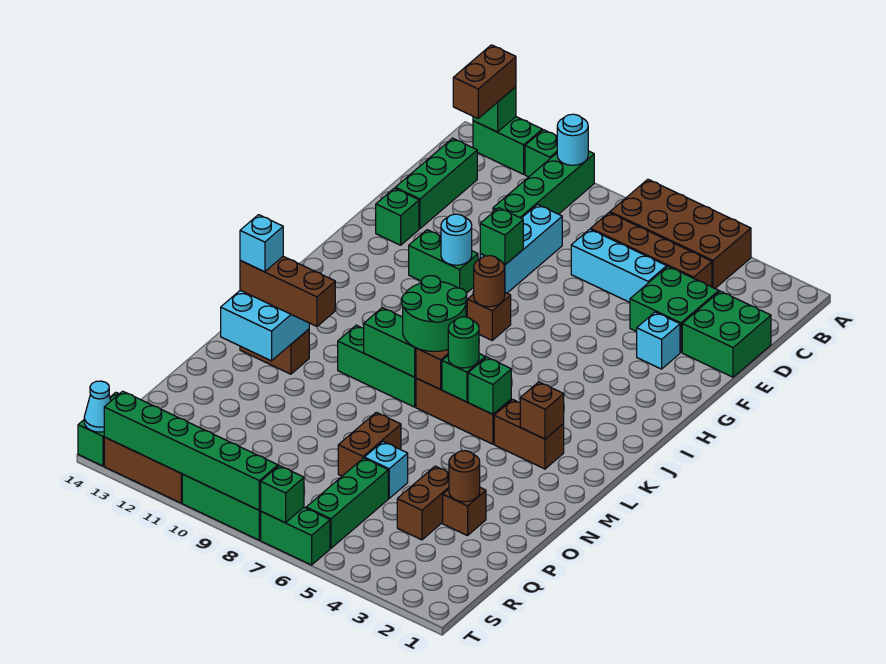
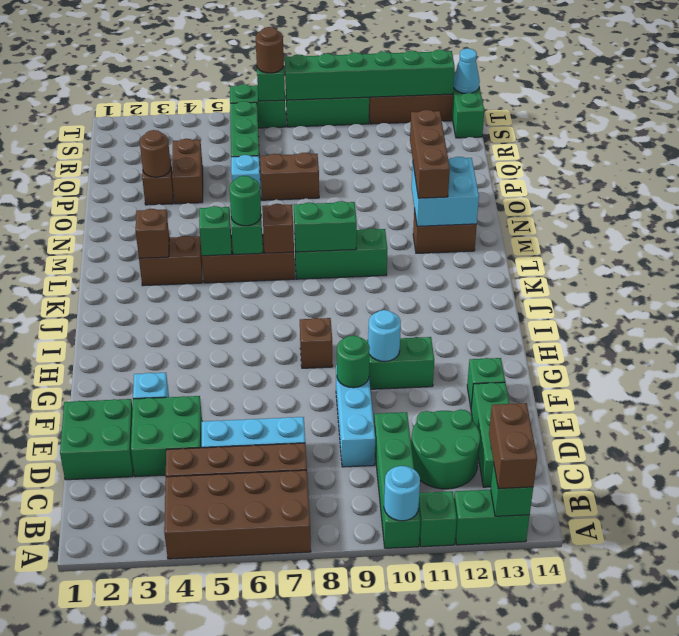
green brick F9 level 2 -> green round brick F9 level 2
brown round brick H8 level 2 -> brown round brick T7 level 3
green round brick K7:L8 level 3 -> green round brick C11:D12 level 1
brown brick M11:M13 level 3 -> brown brick M12:O12 level 3
cyan brick M13 level 4 -> none
brown brick O7:P7 level 1 -> brown brick P7:P8 level 1

